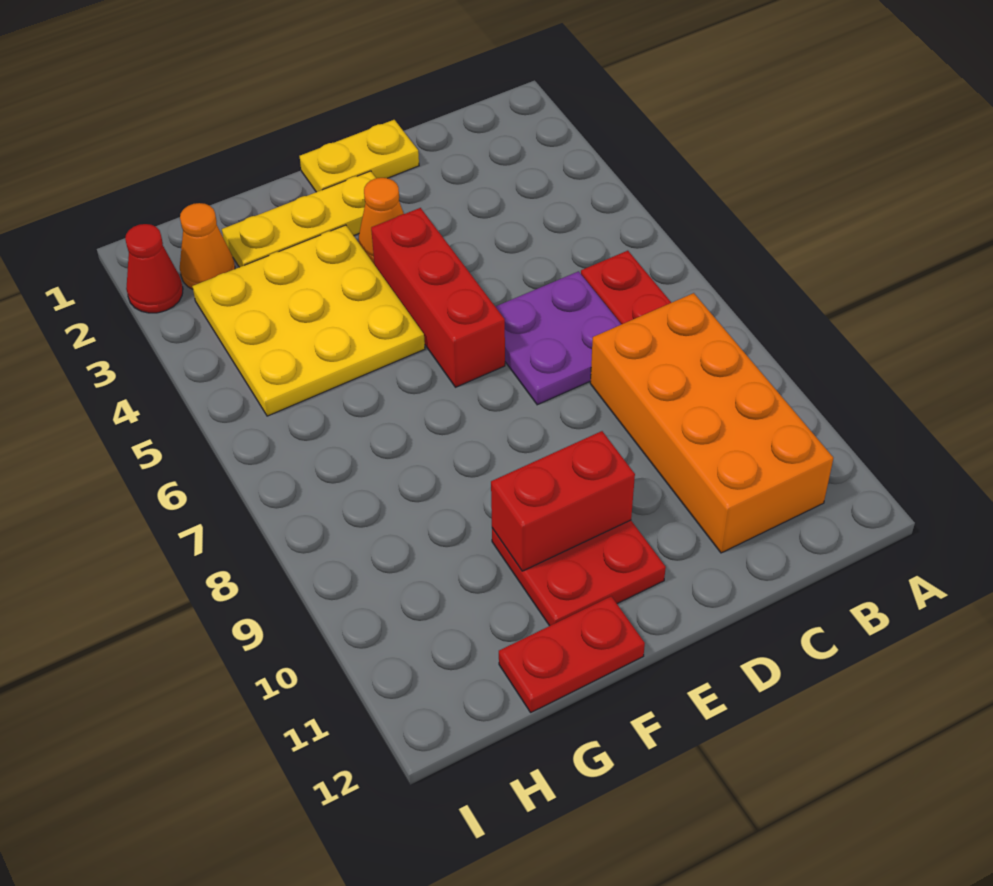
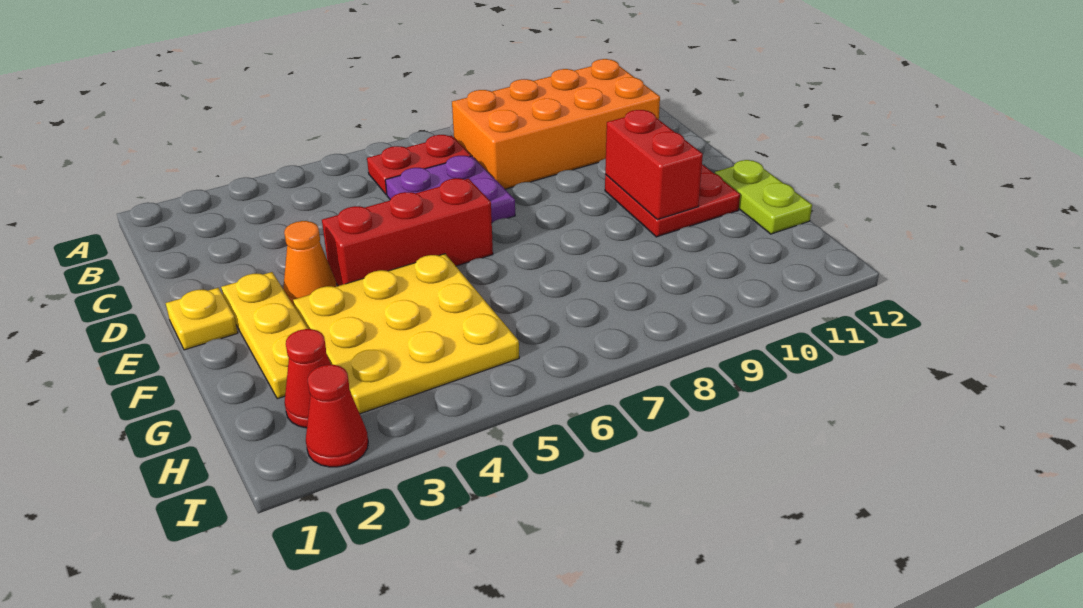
yellow plate D1:E1 level 1 -> yellow plate E1 level 1
red plate F12:G12 level 1 -> lime plate F12:G12 level 1
orange cone H2 level 1 -> red cone H2 level 1

